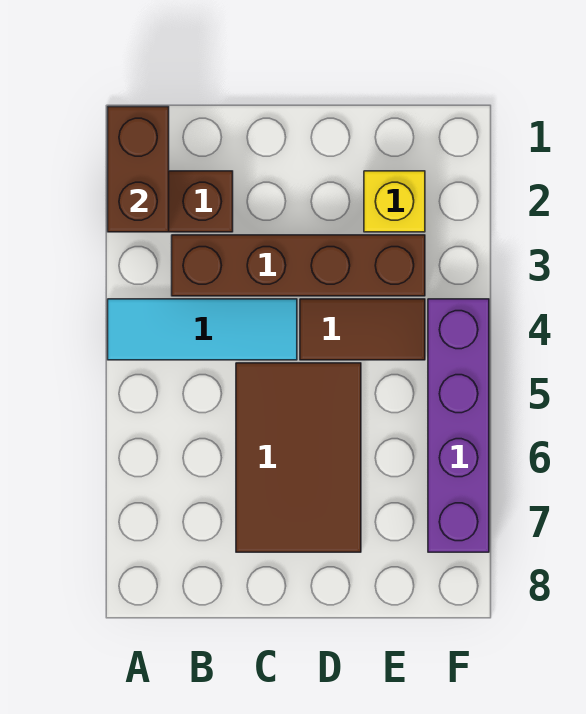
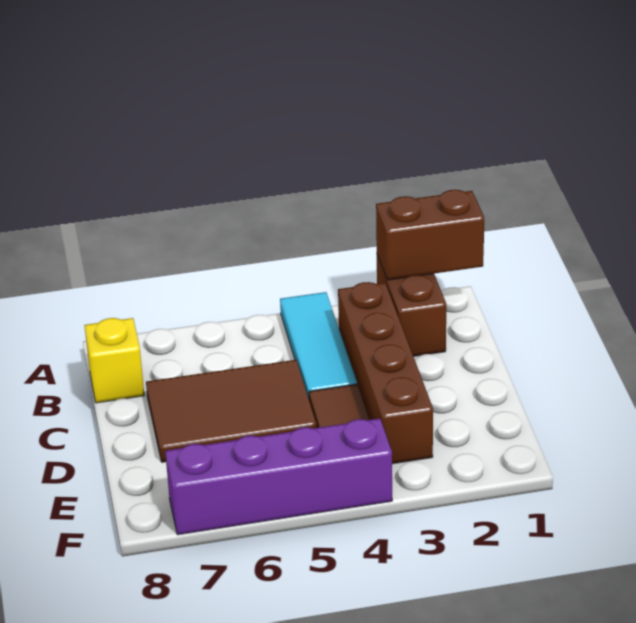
yellow brick E2 level 1 -> yellow brick B8 level 1

